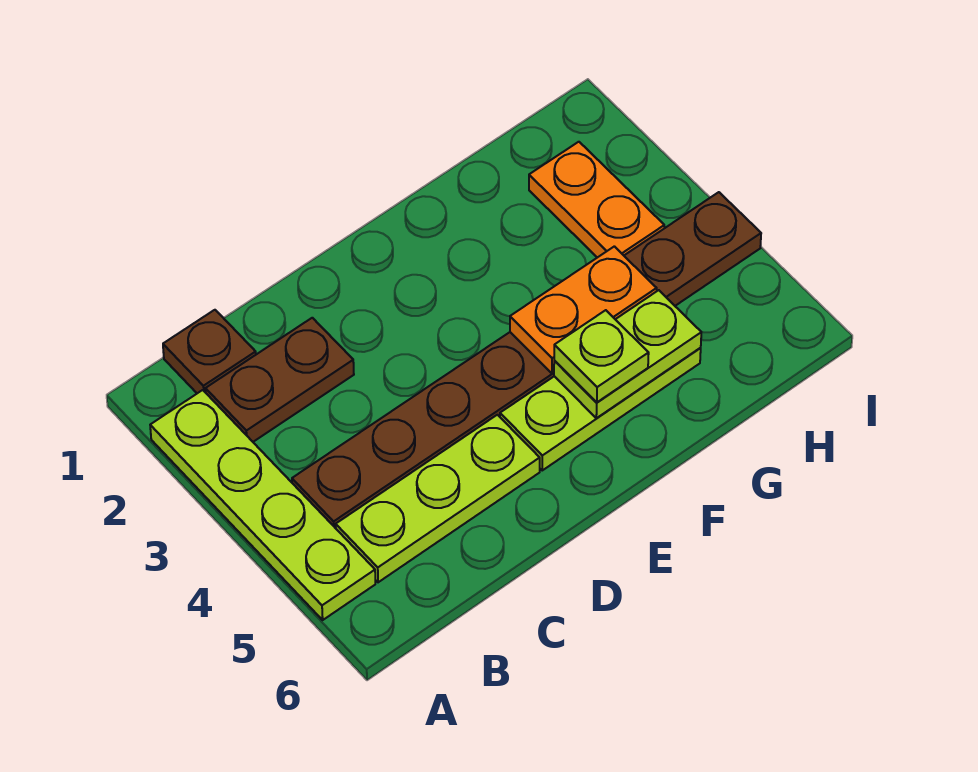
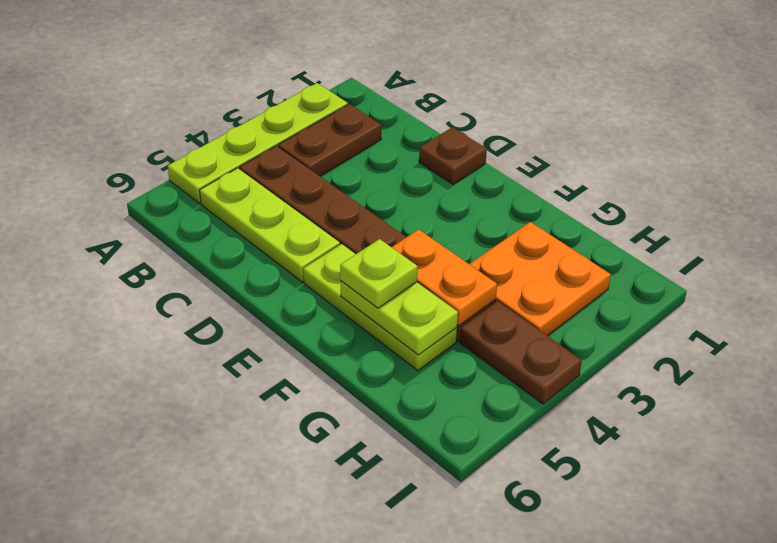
brown plate B1 level 1 -> brown plate D1 level 1
brown plate B2:C2 level 1 -> brown plate B2:B3 level 1
orange plate H2:H3 level 1 -> orange plate G2:H3 level 1

